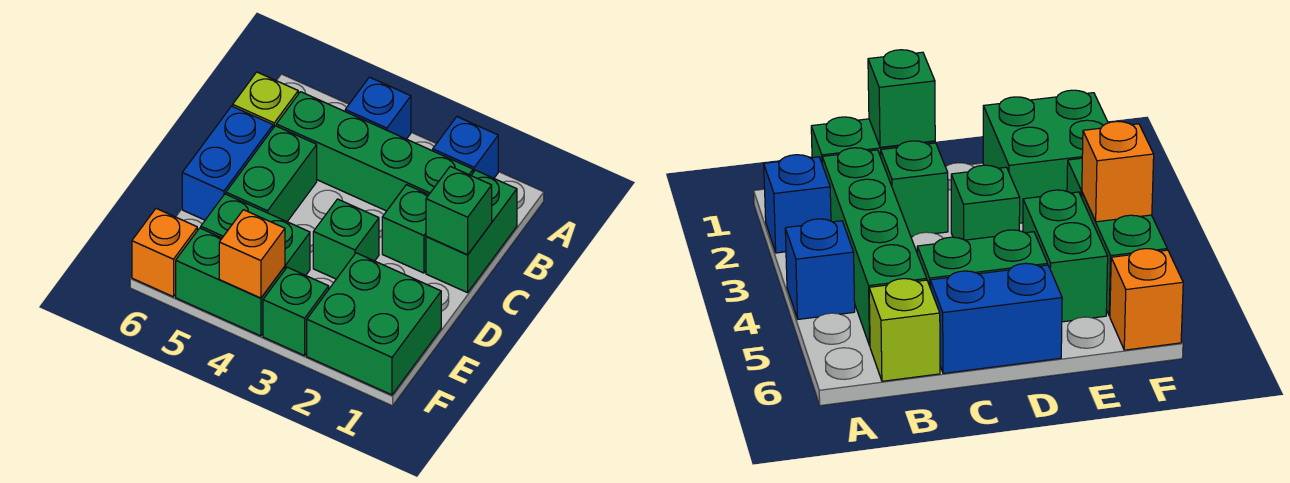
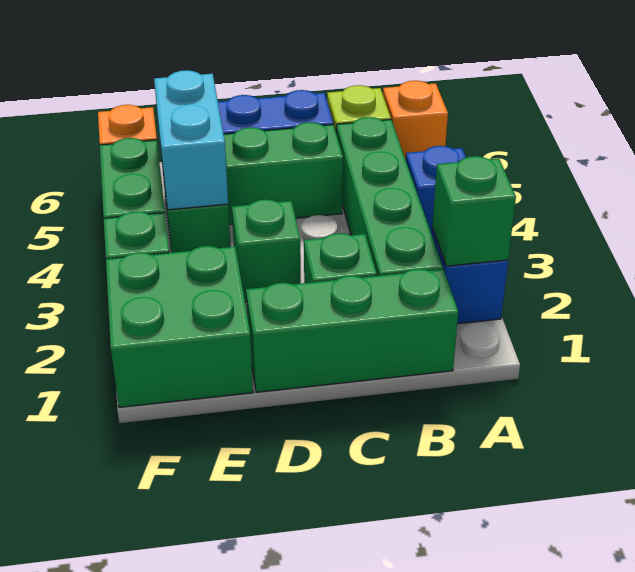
green brick B1:C1 level 1 -> green brick B1:D1 level 1
green brick C1 level 2 -> green brick A2 level 2
none -> cyan brick E4:E5 level 2
orange brick F4 level 2 -> orange brick A6 level 1

